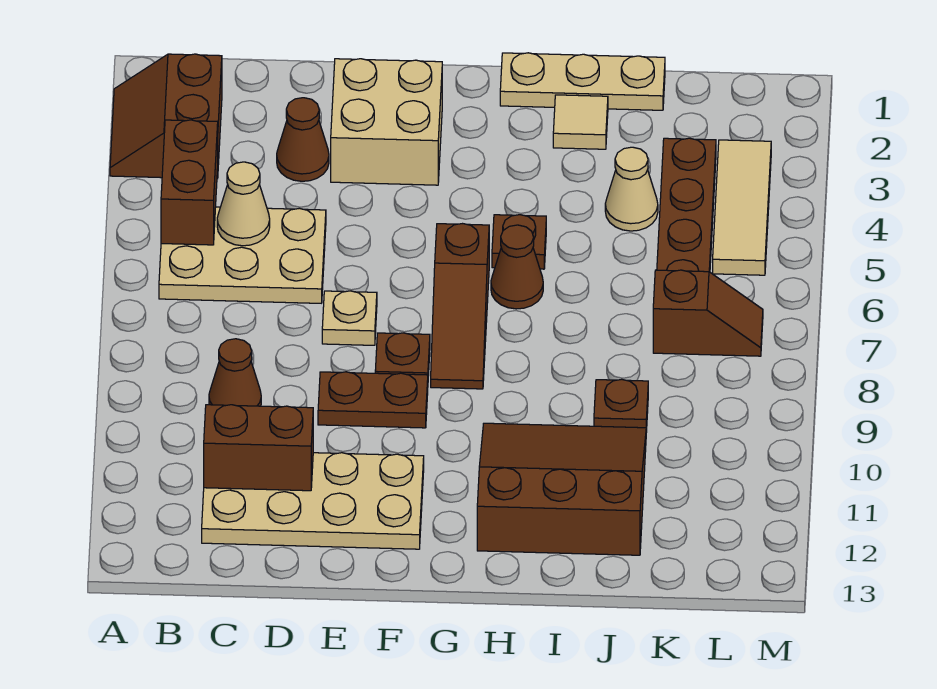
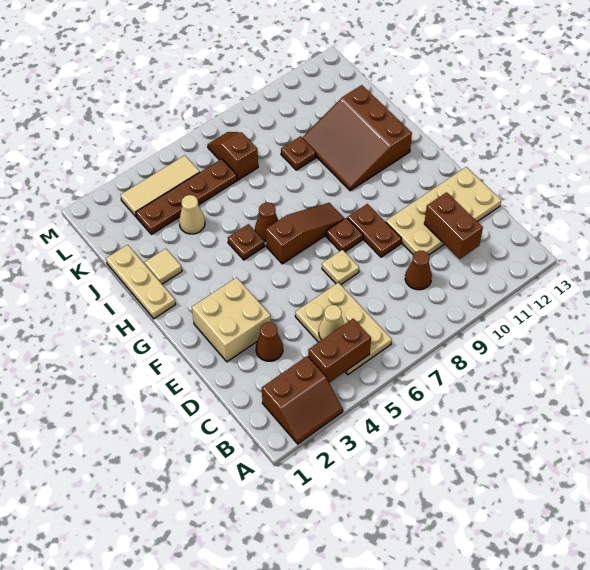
tan plate C11:F12 level 1 -> tan plate D10:E13 level 1

